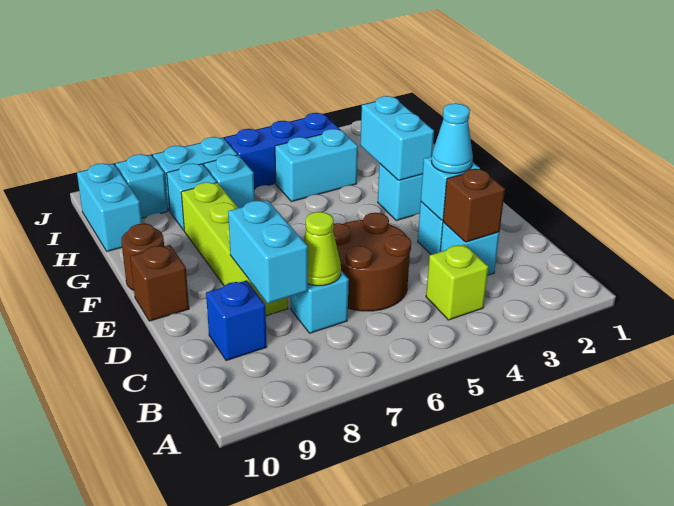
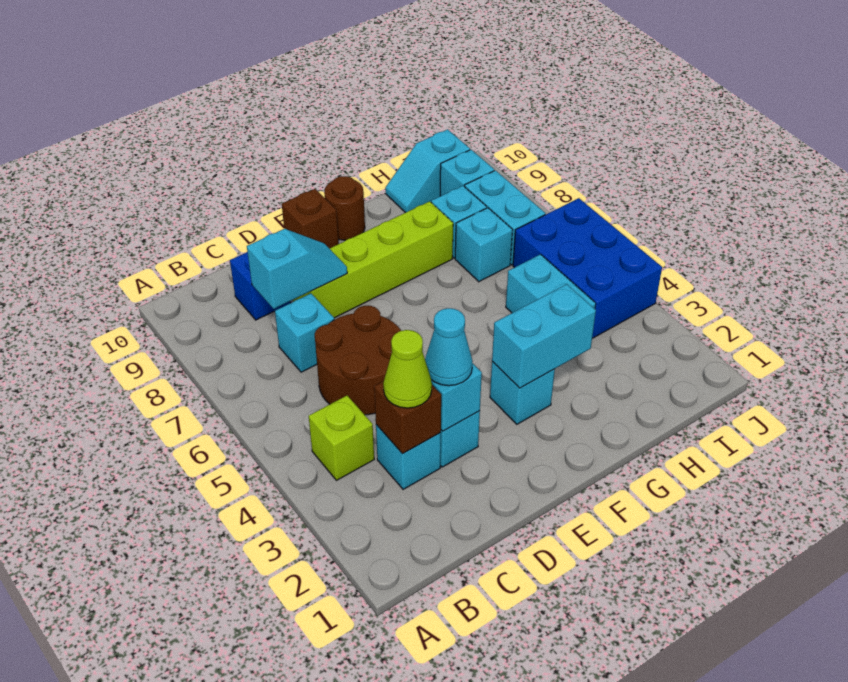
lime cone C7 level 2 -> lime cone C3 level 3
cyan brick C8:D8 level 2 -> cyan slope C8:D8 level 2 top C
cyan brick H10:I10 level 1 -> cyan slope H10:I10 level 1 top I
blue brick I4:I6 level 1 -> blue brick I4:J6 level 1

